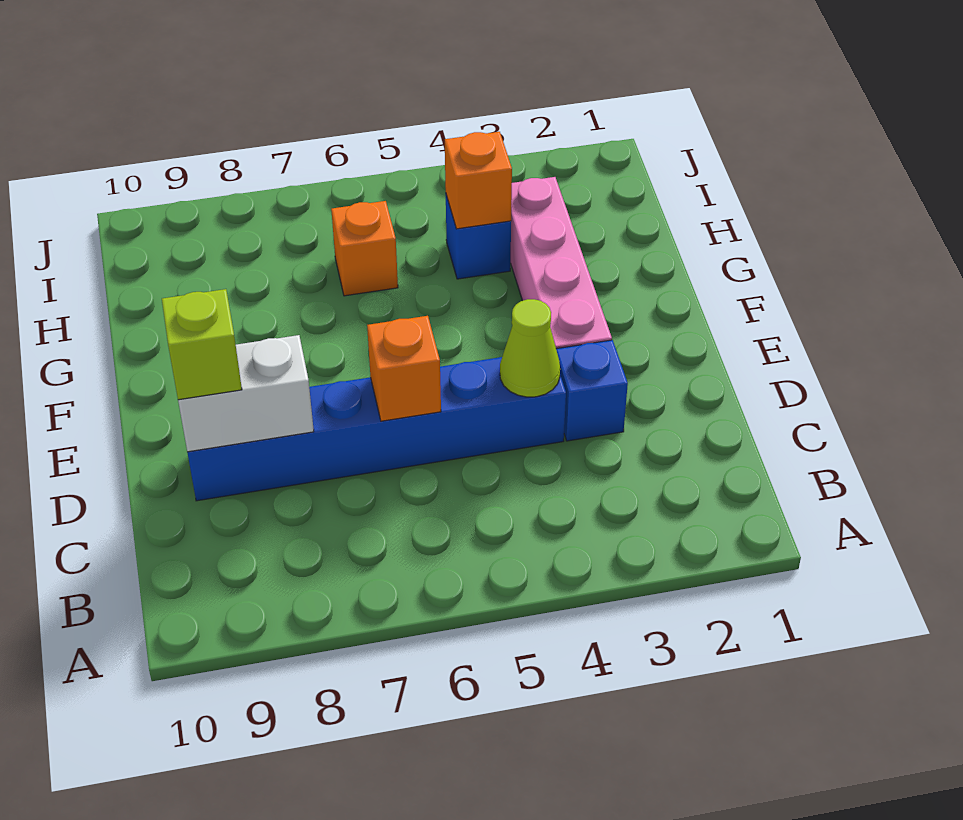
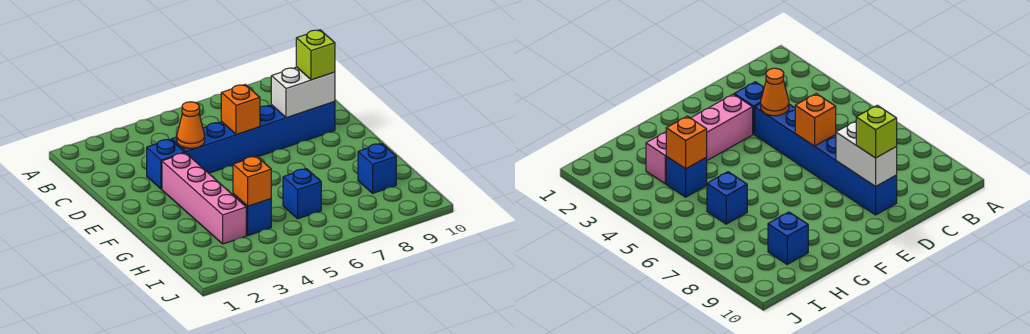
lime cone D4 level 2 -> orange cone D4 level 2
orange brick H6 level 1 -> blue brick H6 level 1
none -> blue brick H9 level 1

